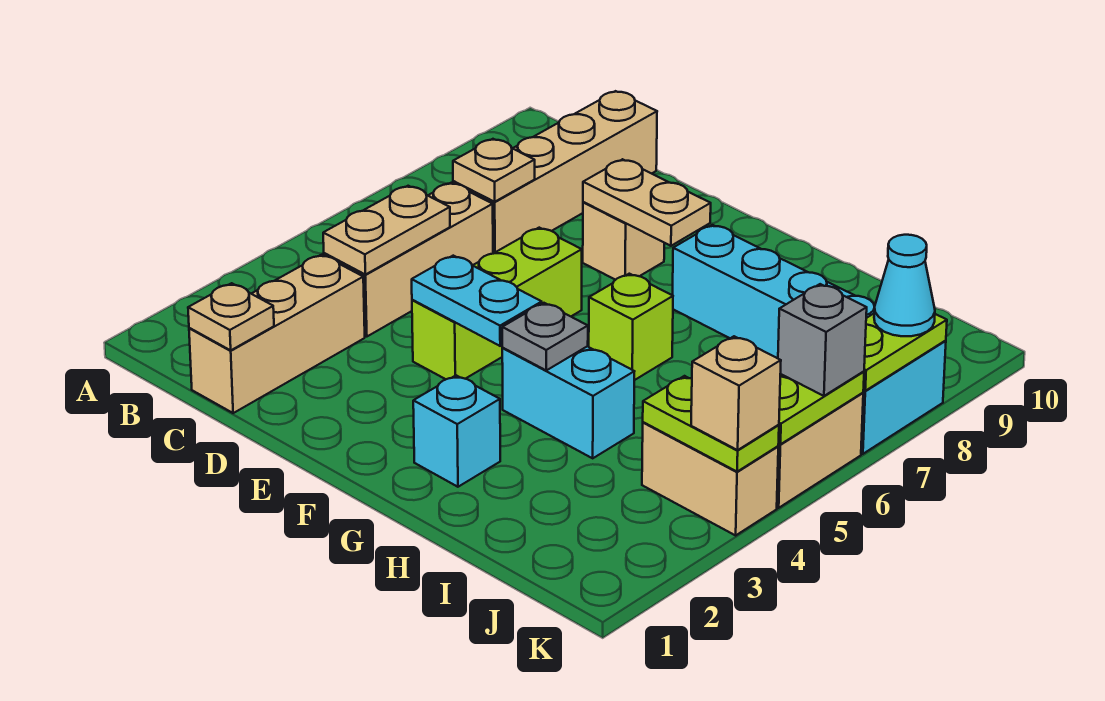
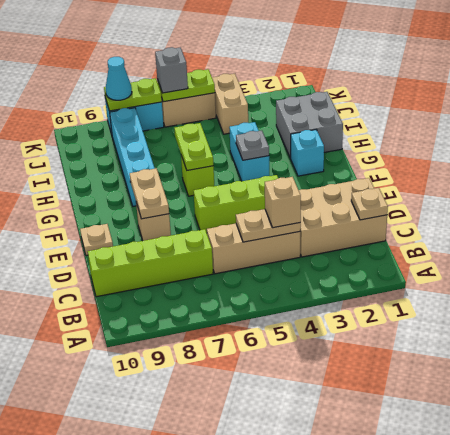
tan brick C1:C3 level 1 -> tan brick C1:D3 level 1
tan brick C7:C10 level 1 -> lime brick C7:C10 level 1
tan plate C7 level 2 -> tan plate E10 level 1
cyan plate E4:F4 level 2 -> none
none -> grey brick H1:I2 level 1
lime plate J4:K4 level 2 -> lime plate G6:H6 level 2
tan brick K4 level 3 -> tan brick C4 level 3

